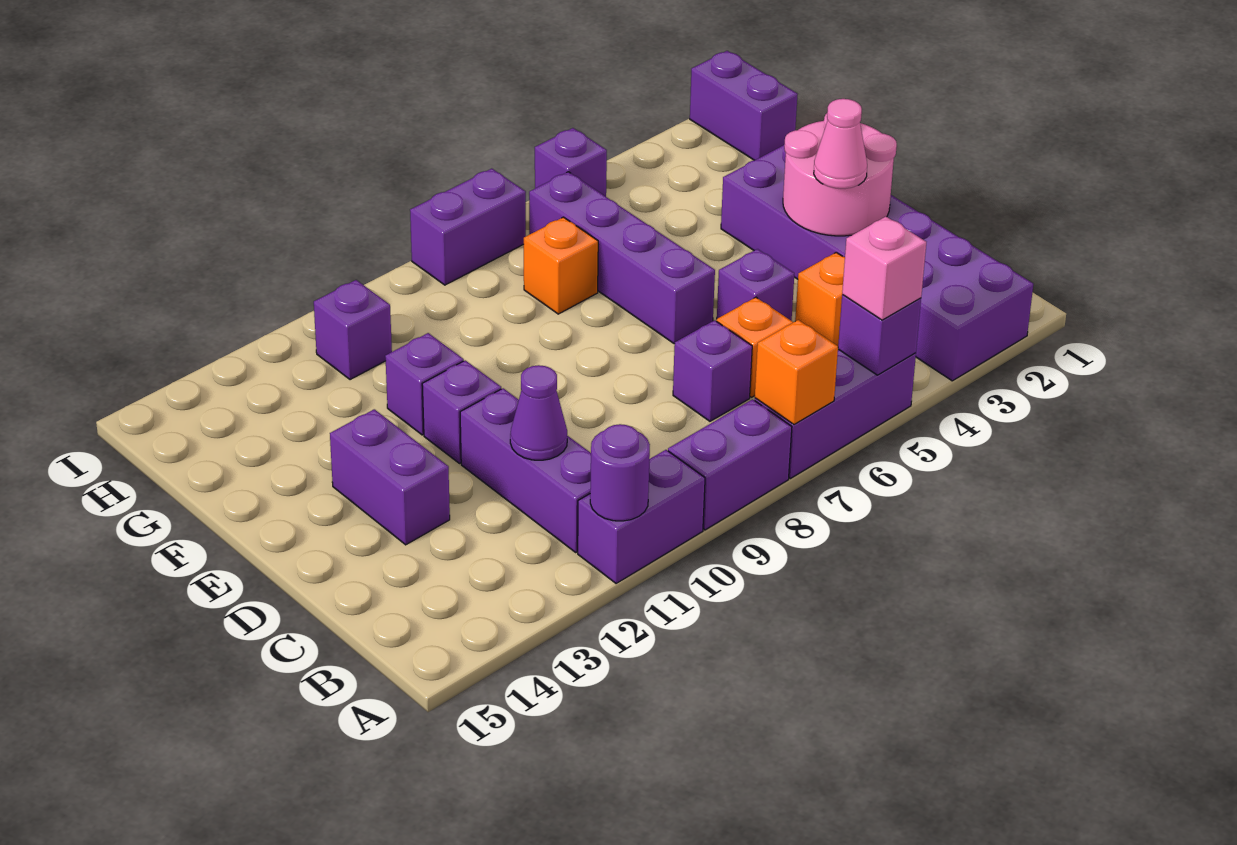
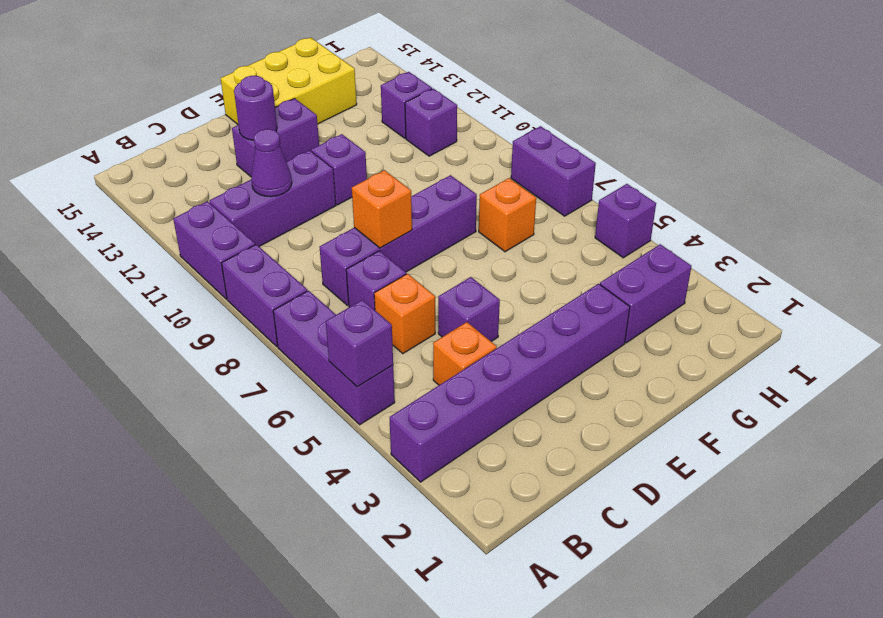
purple brick A2:F3 level 1 -> purple brick A3:F3 level 1
pink brick A5 level 3 -> none
orange brick A7 level 2 -> orange brick D8 level 2
purple round brick A11 level 2 -> purple round brick D13 level 2
pink round brick D2:E3 level 2 -> none
pink cone D3 level 3 -> none
purple brick E6:H6 level 1 -> purple brick C8:F8 level 1
none -> yellow brick E14:G15 level 1
purple brick F11 level 1 -> purple brick H12 level 1
purple brick H1:I1 level 1 -> purple brick G3:H3 level 1

